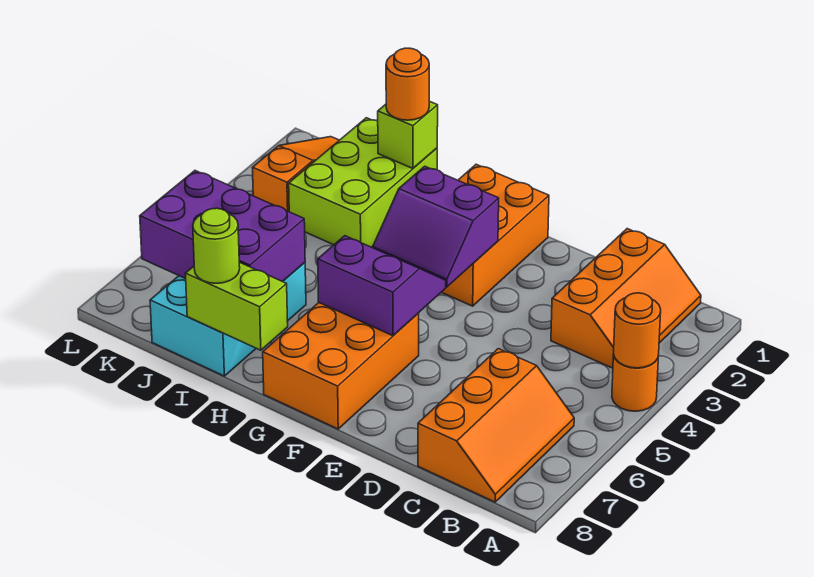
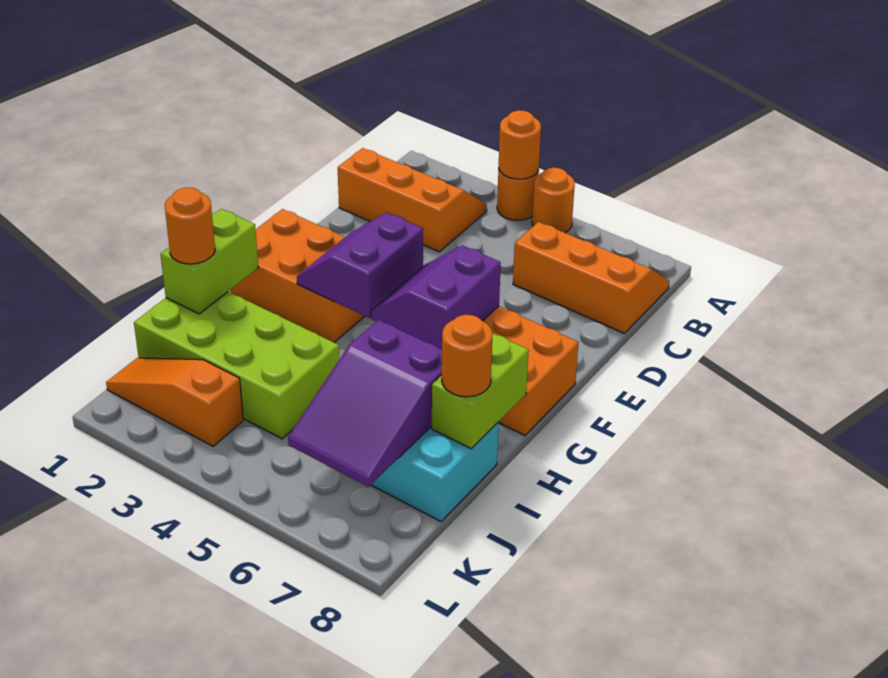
none -> orange round brick A5 level 1
purple slope F3:G4 level 2 top 3 -> purple slope F3:G4 level 2 top 4
lime brick I1:J3 level 1 -> lime brick I1:J4 level 1
lime brick I1 level 2 -> lime brick H1:I1 level 2
purple brick I6:K7 level 2 -> purple slope I6:K7 level 2 top I
lime round brick I8 level 3 -> orange round brick I8 level 3

